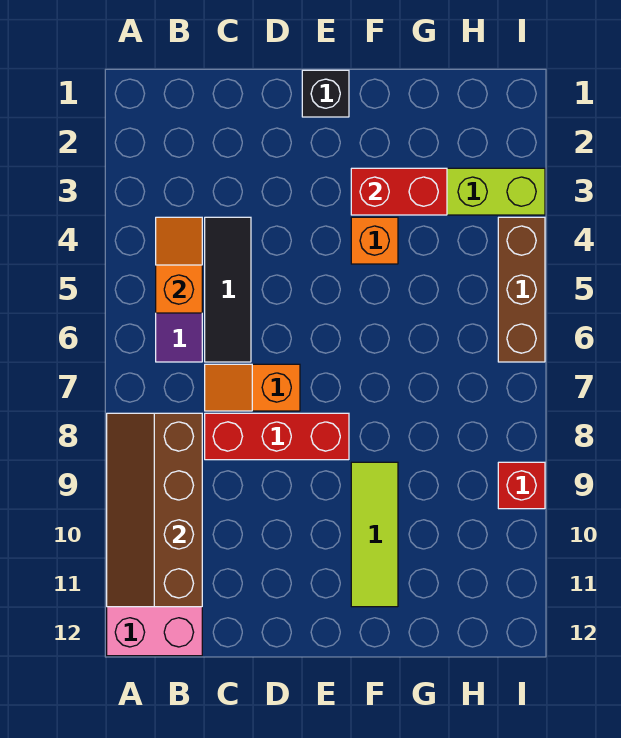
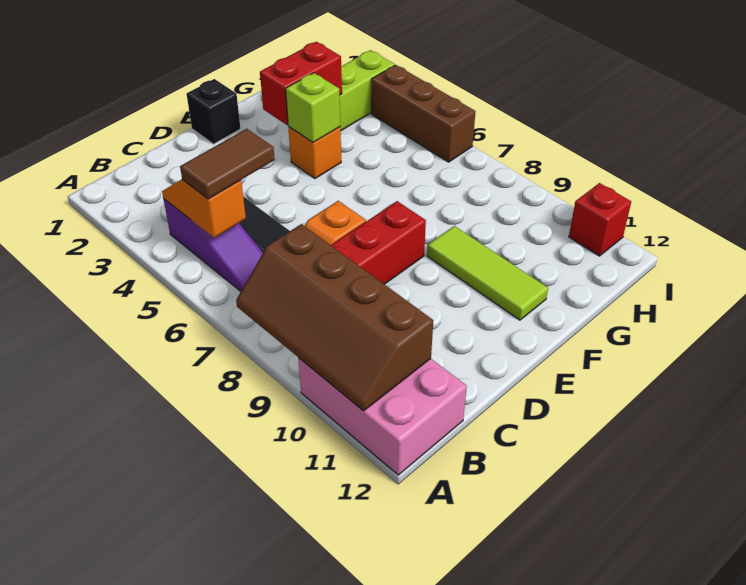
none -> brown tile B5:C5 level 3
none -> lime brick F4 level 2
red brick I9 level 1 -> red brick I11 level 1

